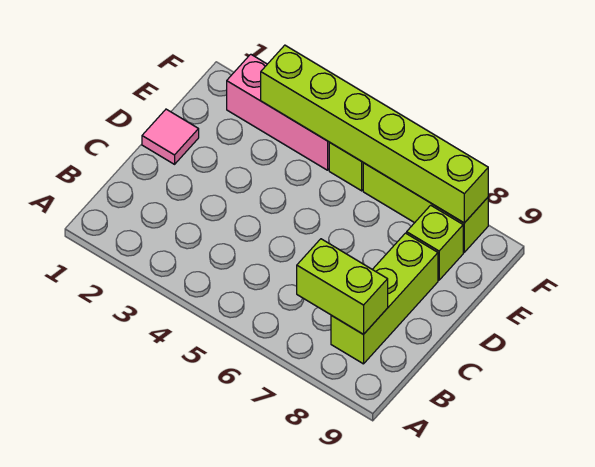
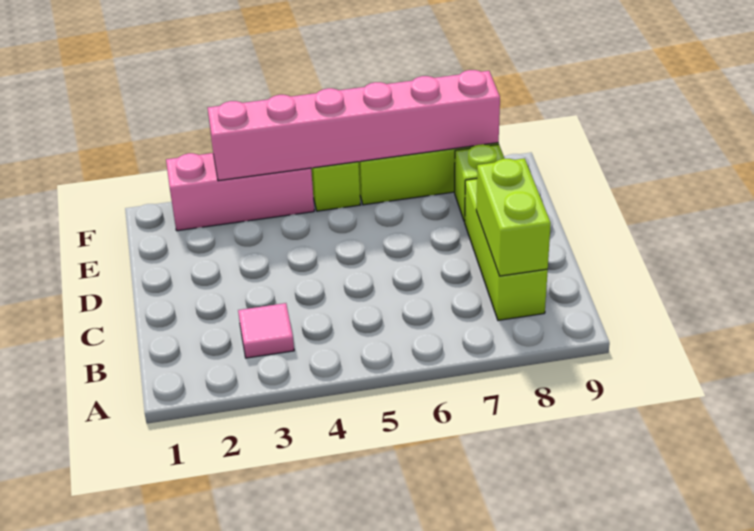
lime brick B7:B8 level 2 -> lime brick B8:C8 level 2
pink tile D1 level 1 -> pink tile B3 level 1
lime brick F3:F8 level 2 -> pink brick F3:F8 level 2

